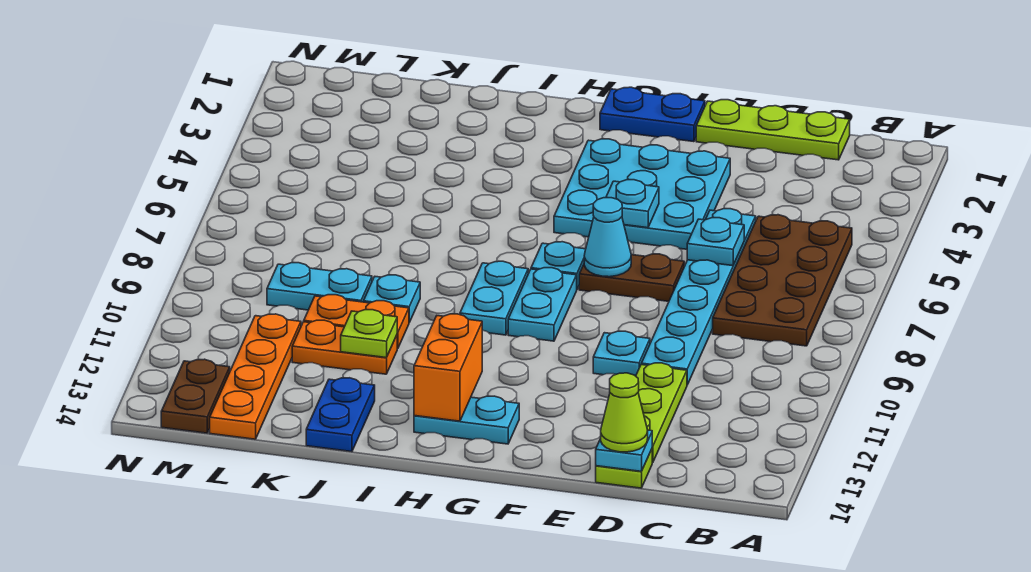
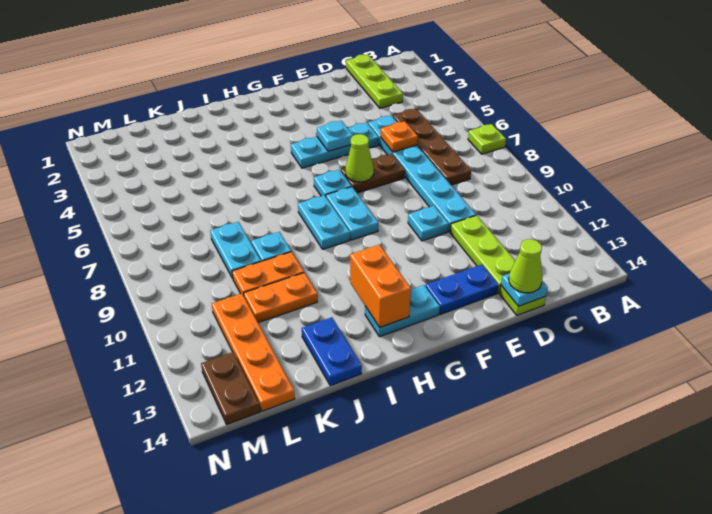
brown plate B5:C8 level 1 -> brown plate C5:C8 level 1
lime plate C1:E1 level 1 -> lime plate C1:C3 level 1
cyan plate D6 level 2 -> orange plate D6 level 2
cyan plate E3:G5 level 1 -> cyan plate E5:G5 level 1
blue plate F1:G1 level 1 -> blue plate E13:F13 level 1
cyan cone F7 level 2 -> lime cone F7 level 2
lime plate J11 level 2 -> lime plate A7 level 1
cyan plate K9:L9 level 1 -> cyan plate K8:K9 level 1

